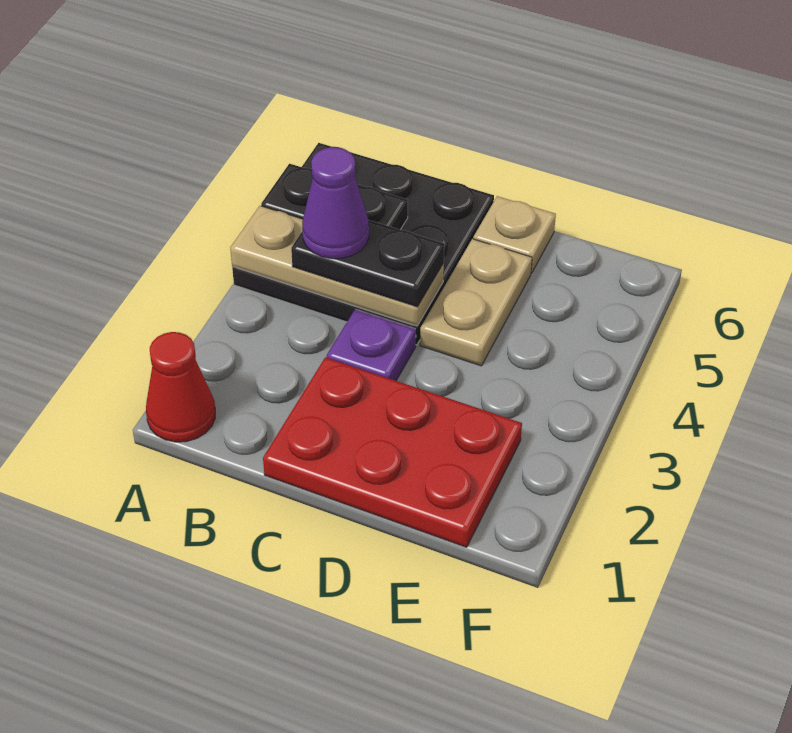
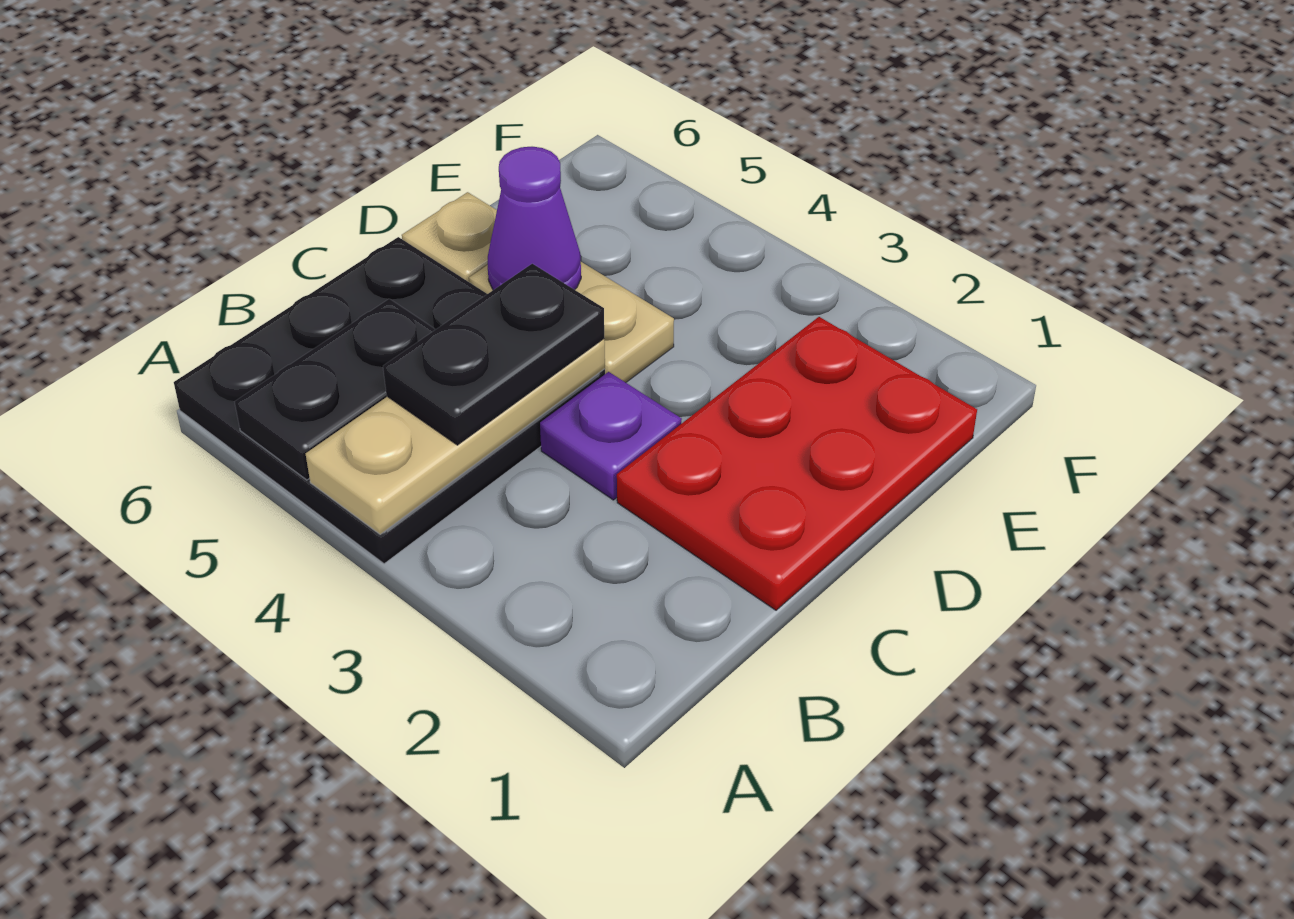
red cone A1 level 1 -> none
purple cone B4 level 4 -> purple cone D5 level 2

